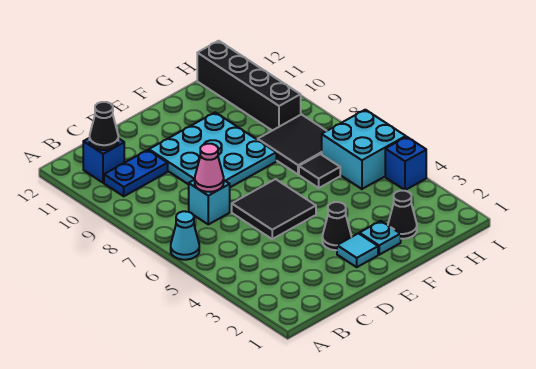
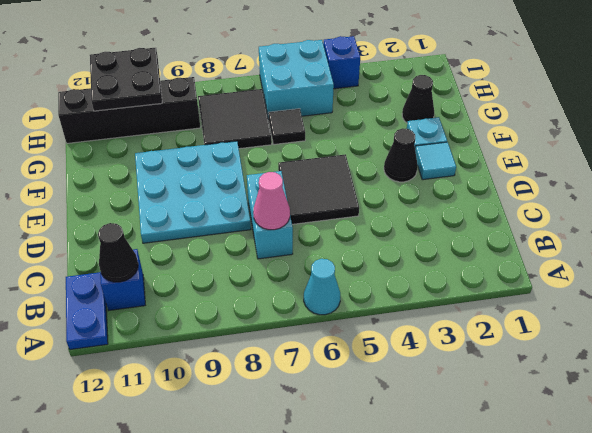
blue plate B10:C10 level 1 -> blue plate A12:B12 level 1
cyan brick C7 level 1 -> cyan brick C7:D7 level 1
none -> black plate H10:I11 level 2

